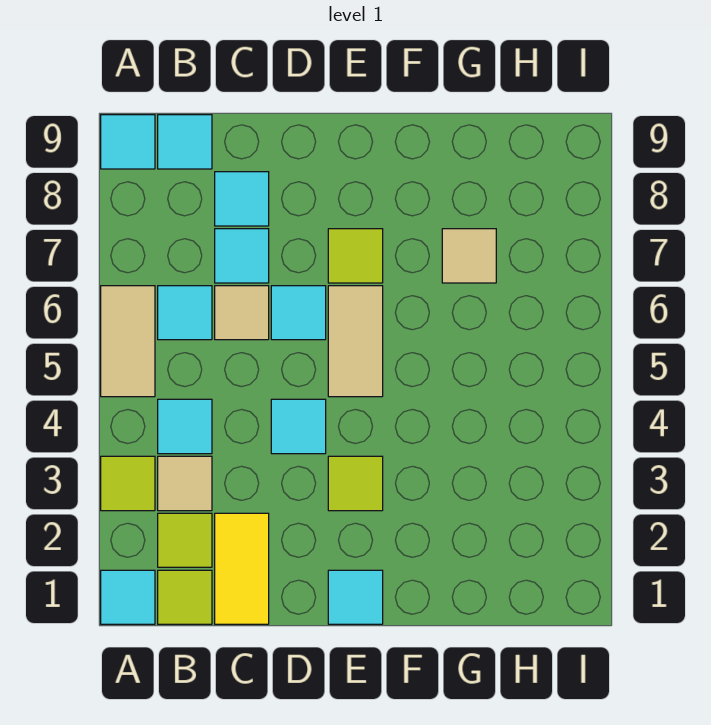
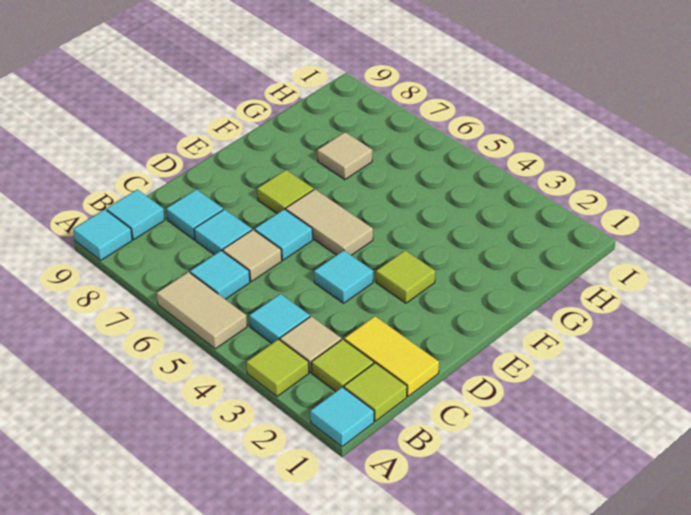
cyan tile E1 level 1 -> none

